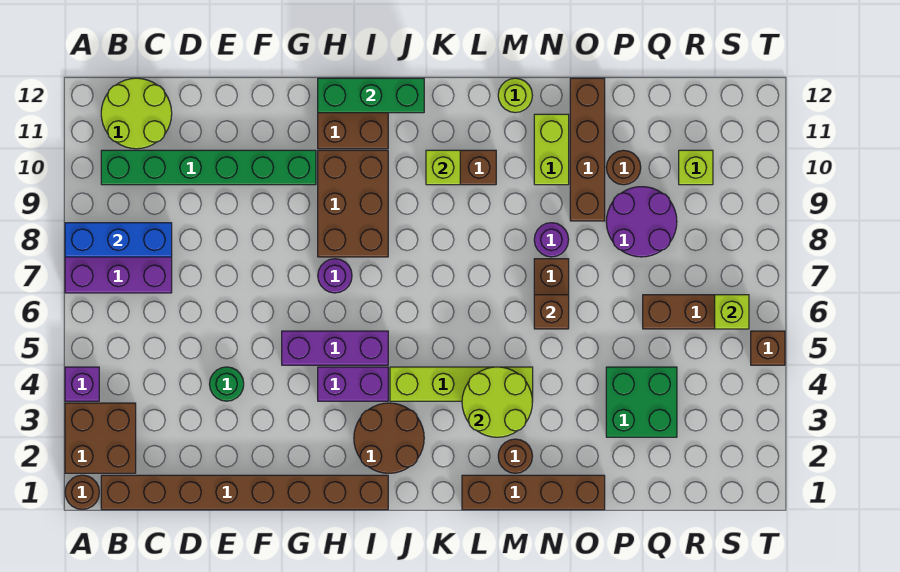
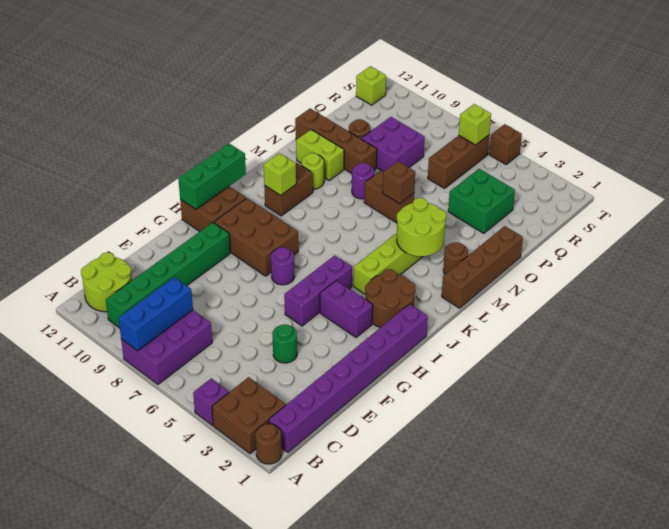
brown brick B1:I1 level 1 -> purple brick B1:I1 level 1
purple brick H4:I4 level 1 -> purple brick H3:H4 level 1
lime round brick M12 level 1 -> lime round brick M10 level 1
purple round brick P8:Q9 level 1 -> purple brick P8:Q9 level 1
lime brick R10 level 1 -> lime brick S12 level 1

